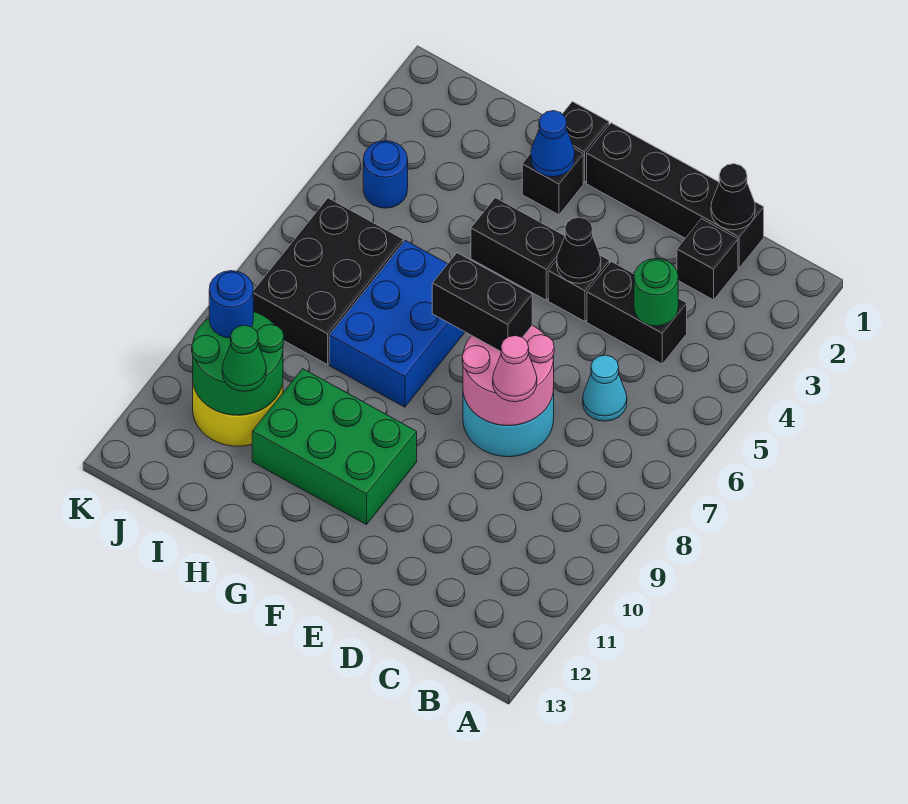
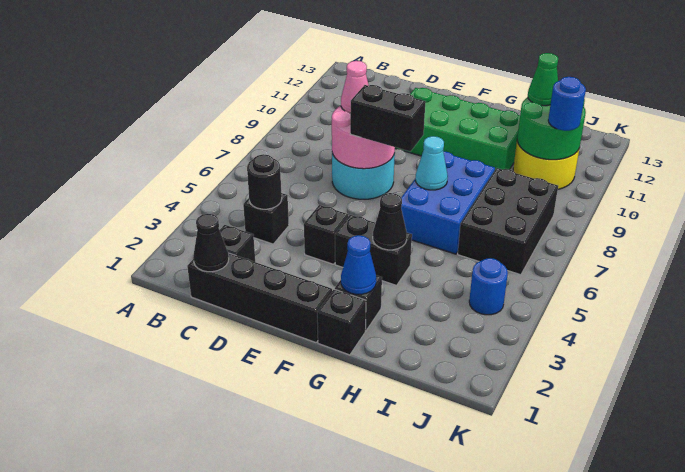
black brick C4:D4 level 1 -> black brick C4 level 1
green round brick C4 level 2 -> black round brick C4 level 2
cyan cone C6 level 1 -> cyan cone G7 level 2
black cone E4 level 2 -> black cone G4 level 2
green brick F10:H11 level 1 -> green brick E10:H11 level 1

